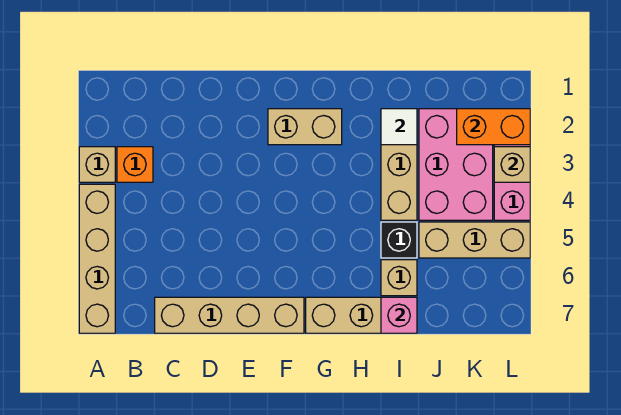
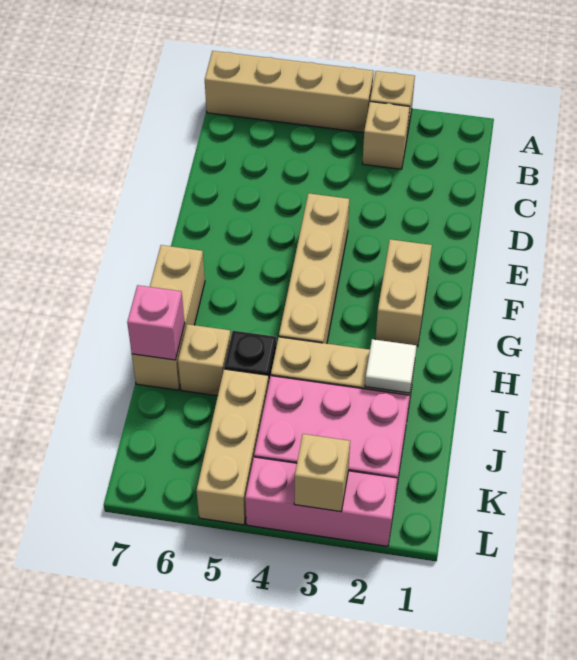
orange brick B3 level 1 -> tan brick B3 level 1
tan brick C7:F7 level 1 -> tan brick E4:H4 level 1
orange brick K2:L2 level 2 -> none

